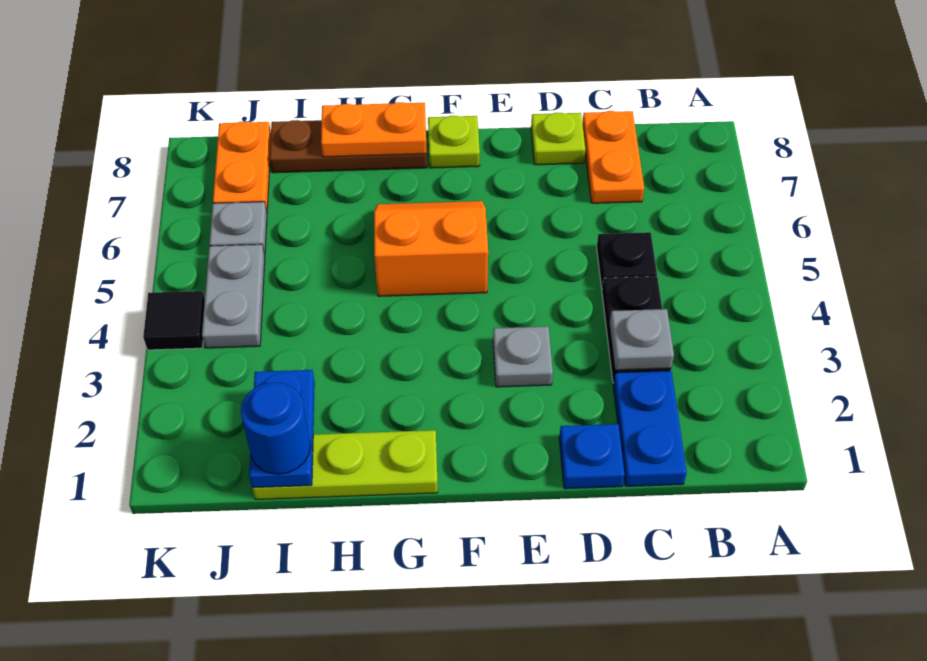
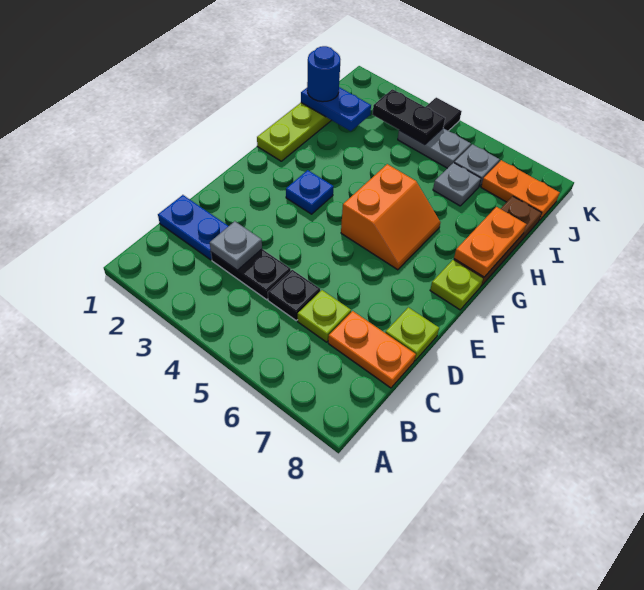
none -> lime plate C6 level 1
blue plate D1 level 1 -> blue plate F3 level 1
grey plate E3 level 1 -> grey plate I6 level 1
none -> black plate J3:J4 level 2

